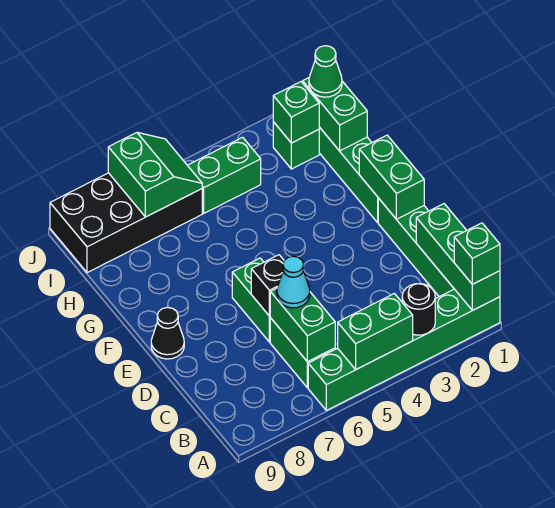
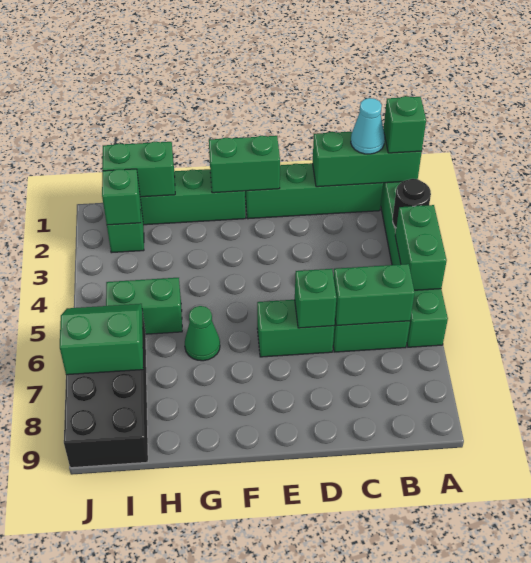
cyan cone C6 level 3 -> cyan cone B1 level 3
black brick D6 level 2 -> green brick D6 level 2
black cone E9 level 1 -> none
green cone I1 level 3 -> green cone G6 level 1
green brick I4:I5 level 1 -> green brick H5:I5 level 1

